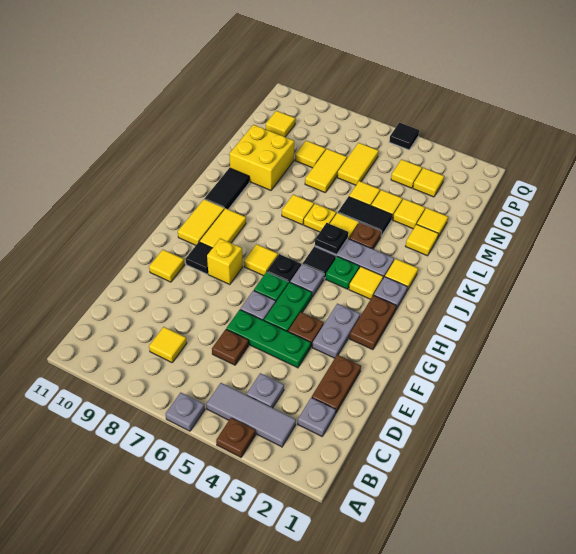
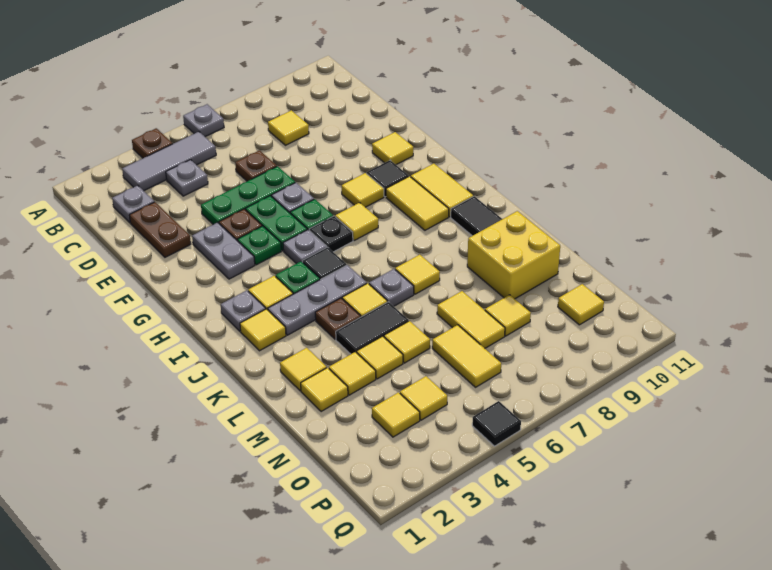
brown plate G2:H2 level 1 -> none
none -> green plate G4 level 1
yellow brick G8 level 1 -> yellow tile G8 level 1
black plate J5 level 2 -> none
yellow plate K6 level 1 -> grey plate K6 level 1

